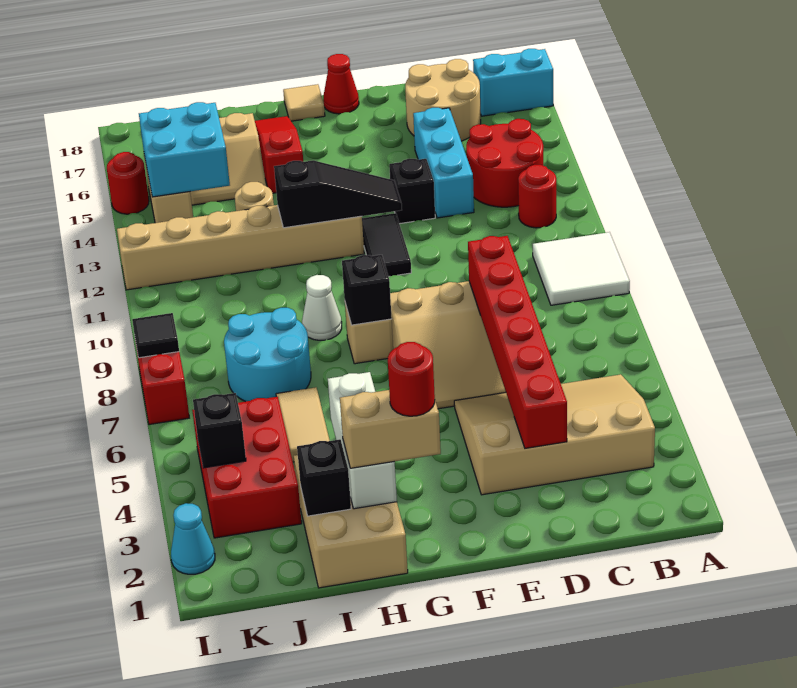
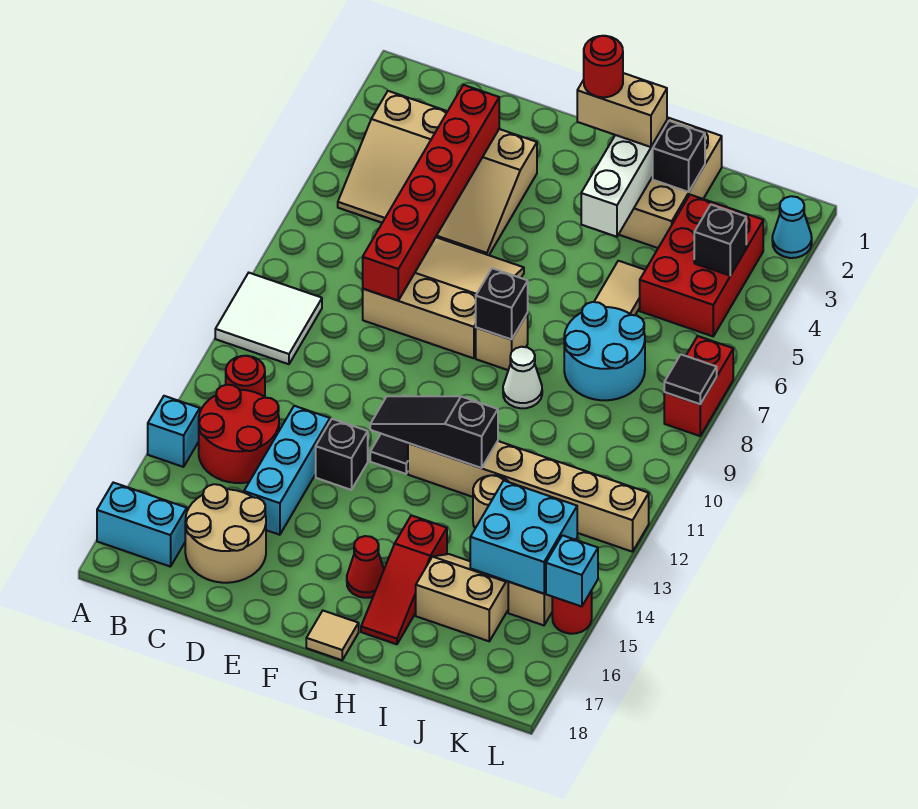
none -> cyan brick A14 level 1
red cone F18 level 1 -> red cone G16 level 1
none -> cyan brick L15 level 2

